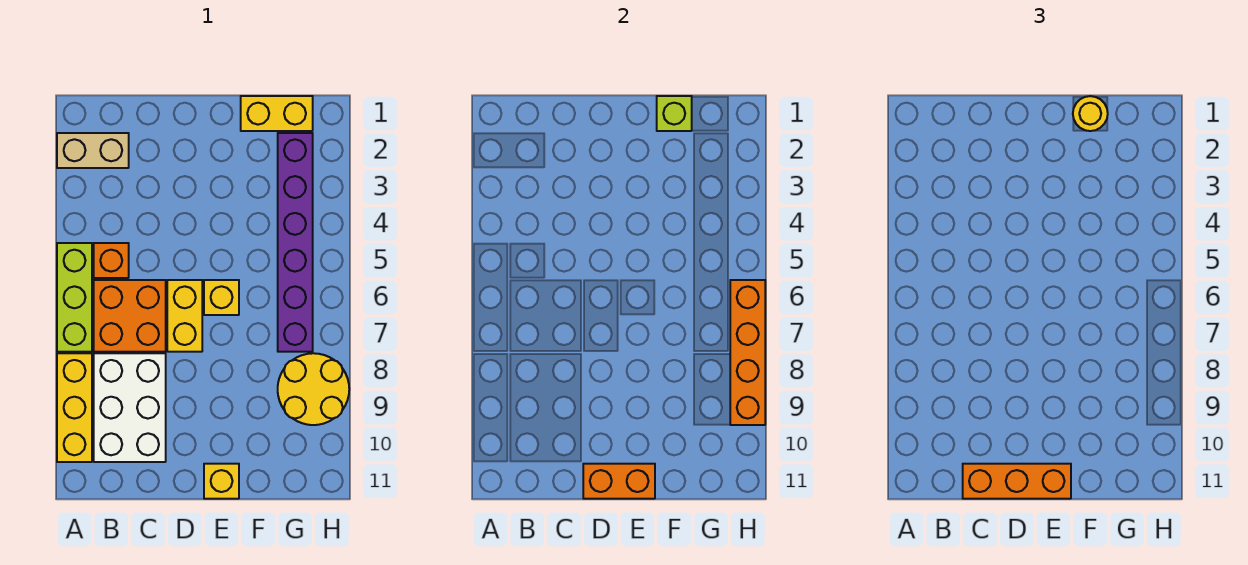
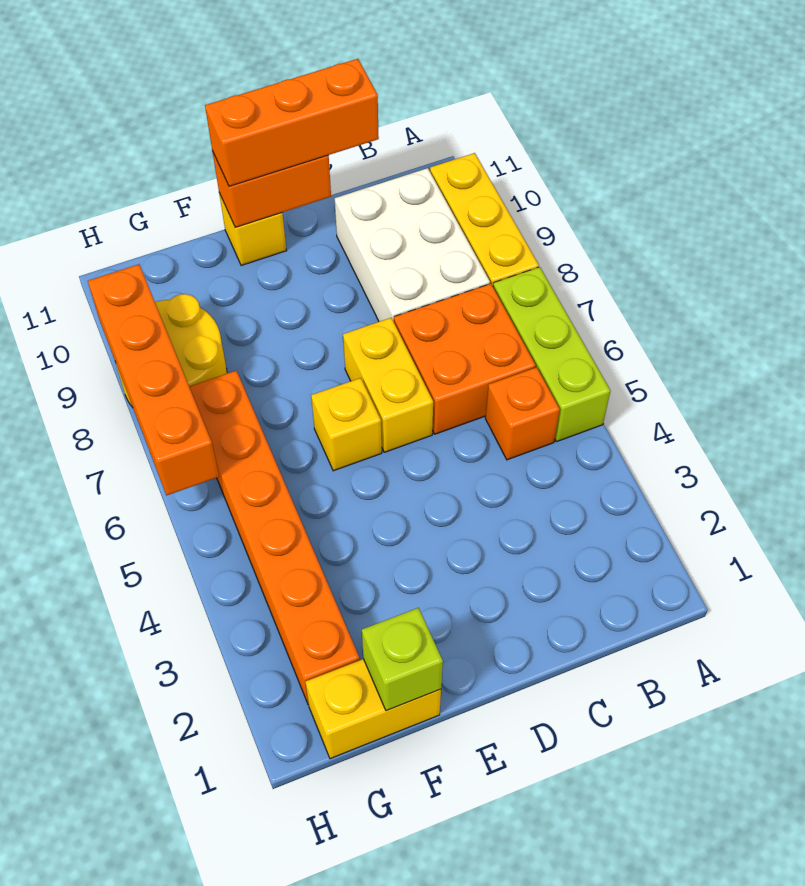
tan brick A2:B2 level 1 -> none
yellow round brick F1 level 3 -> none
purple brick G2:G7 level 1 -> orange brick G2:G7 level 1

